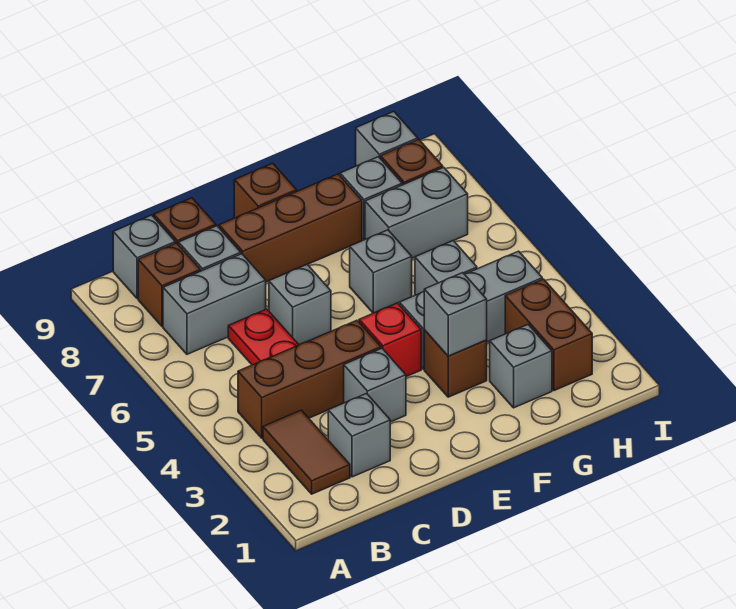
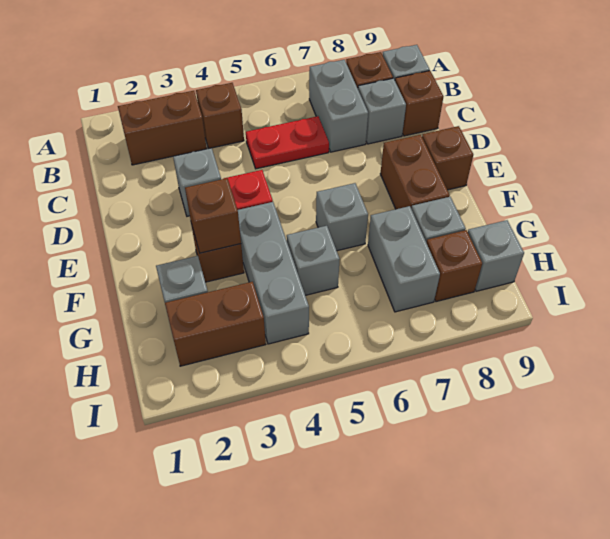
brown tile B2:B3 level 1 -> brown brick B2:B3 level 1
brown brick B4:D4 level 1 -> brown brick B4 level 1
grey brick C2 level 1 -> none
grey brick D6 level 1 -> none
brown brick D8:F8 level 1 -> brown brick E8:F8 level 1
grey brick F3 level 2 -> brown brick F3 level 2

